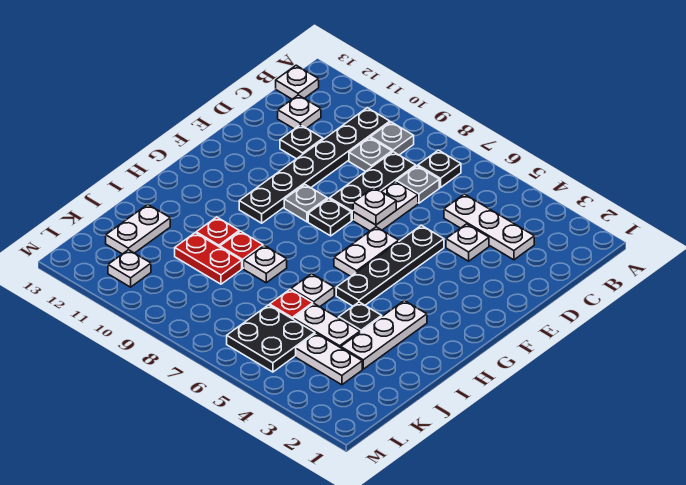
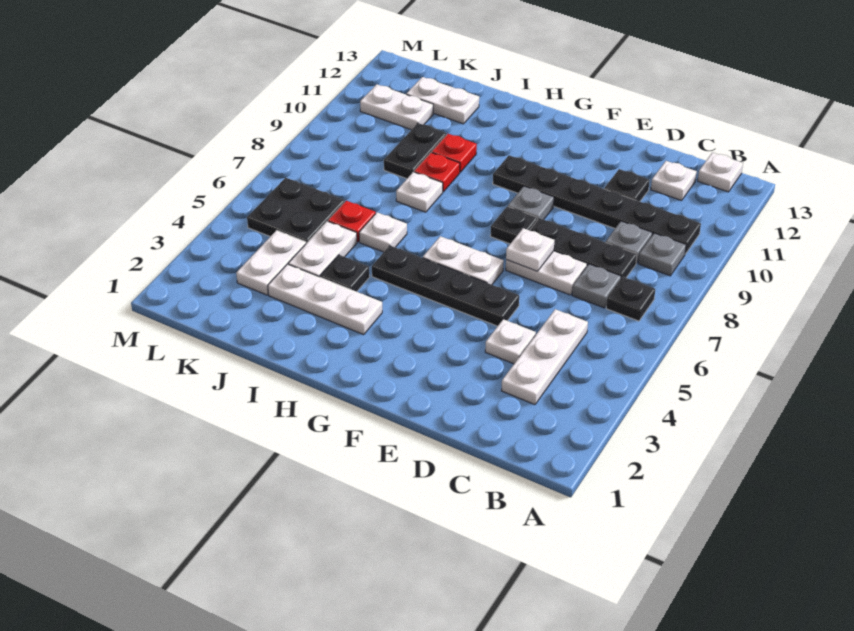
red plate J9:J10 level 1 -> black plate J9:J10 level 1
white plate L11 level 1 -> white plate K11:L11 level 1

